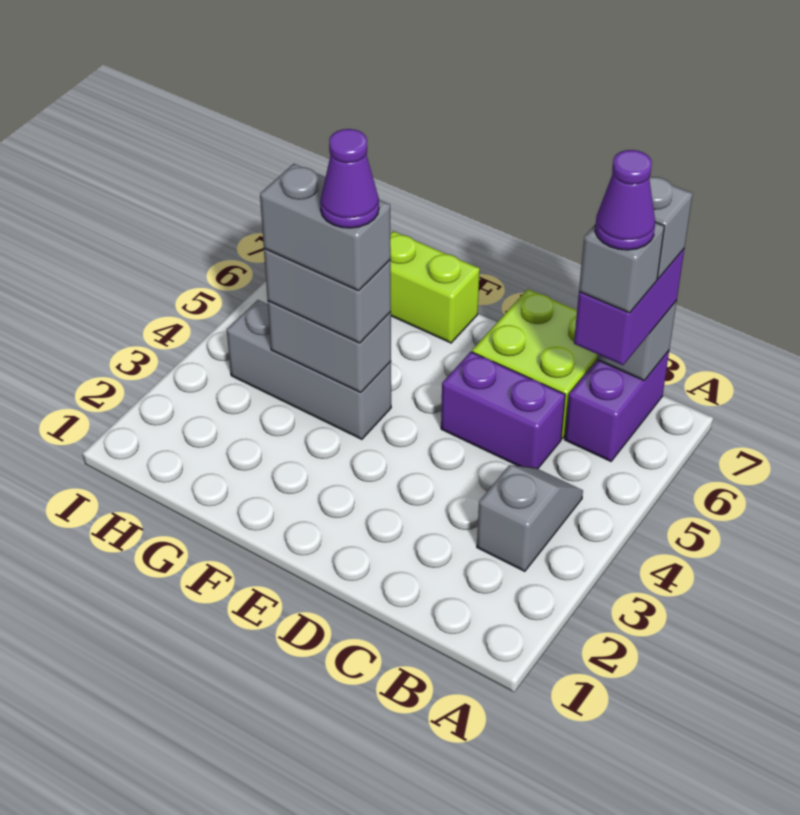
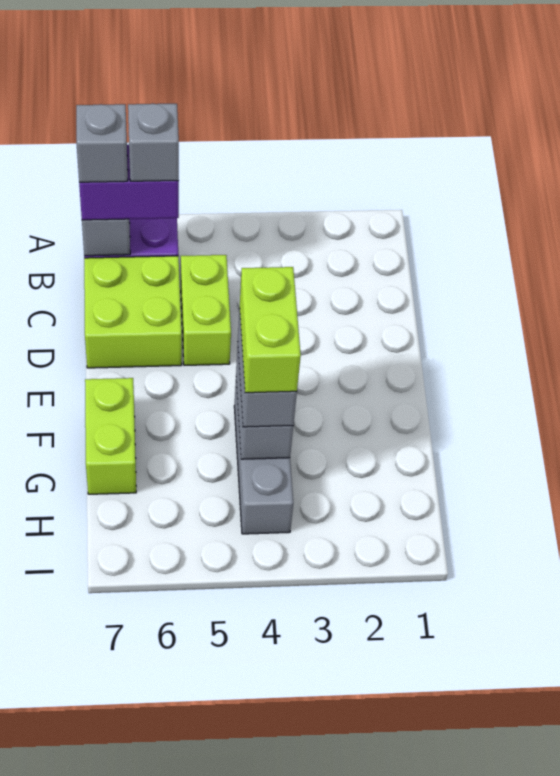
grey slope B3:B4 level 1 top 3 -> none
purple cone B6 level 5 -> none
purple brick C5:D5 level 1 -> lime brick C5:D5 level 1
grey brick F4:G4 level 4 -> lime brick F4:G4 level 4
purple cone F4 level 5 -> none

